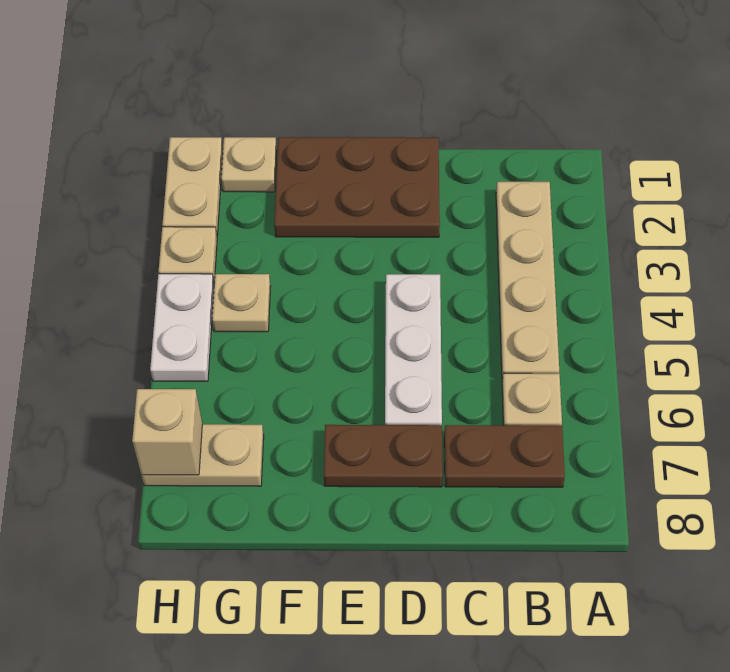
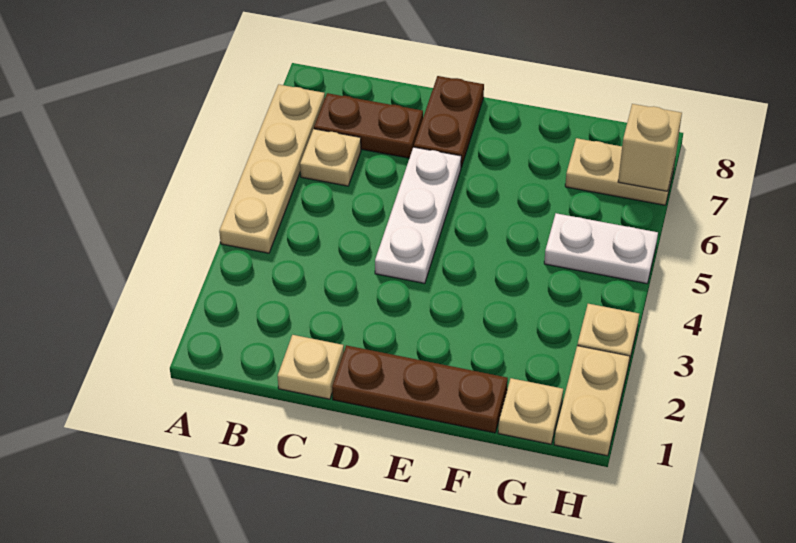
tan plate B2:B5 level 1 -> tan plate A4:A7 level 1
brown plate D1:F2 level 1 -> brown plate D1:F1 level 1
brown plate D7:E7 level 1 -> brown plate D7:D8 level 1
tan plate G4 level 1 -> tan plate C1 level 1
white plate H4:H5 level 1 -> white plate G5:H5 level 1

